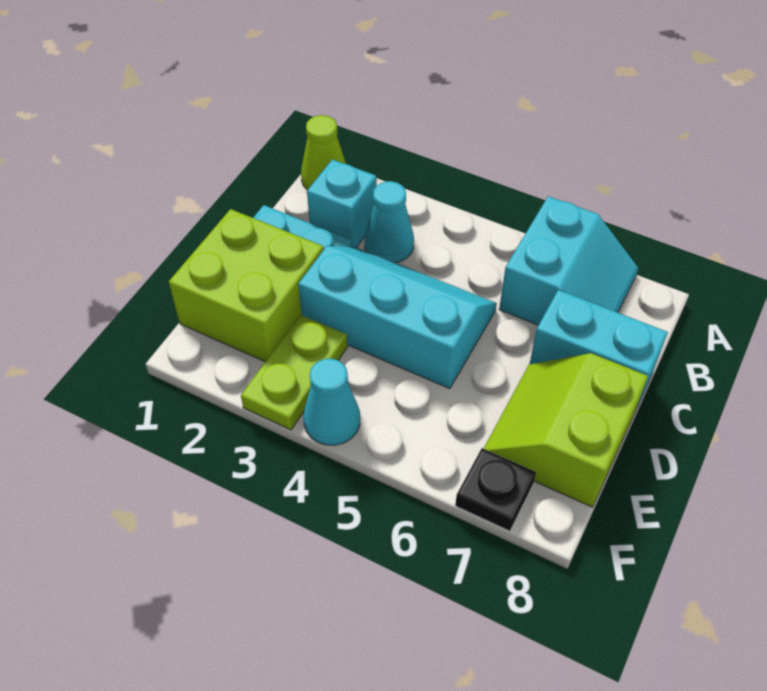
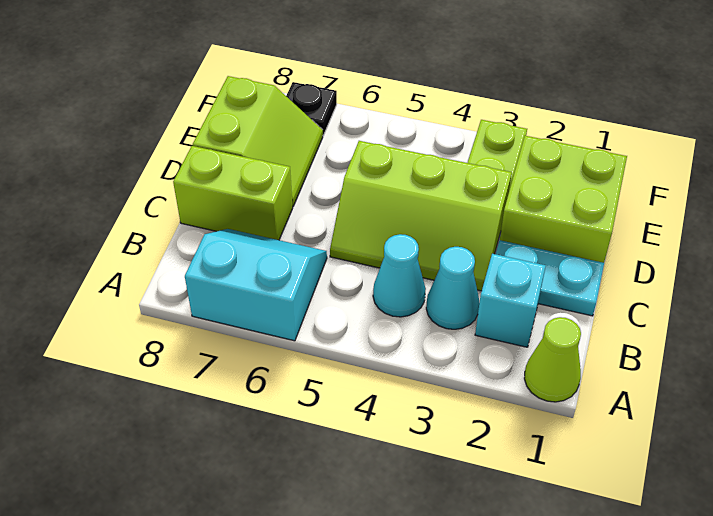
cyan slope A6:B7 level 1 top 6 -> cyan slope A6:B7 level 1 top A
cyan slope C3:D5 level 1 top D -> lime slope C3:D5 level 1 top D
cyan brick C7:C8 level 1 -> lime brick C7:C8 level 1
cyan cone F4 level 1 -> cyan cone B4 level 1

